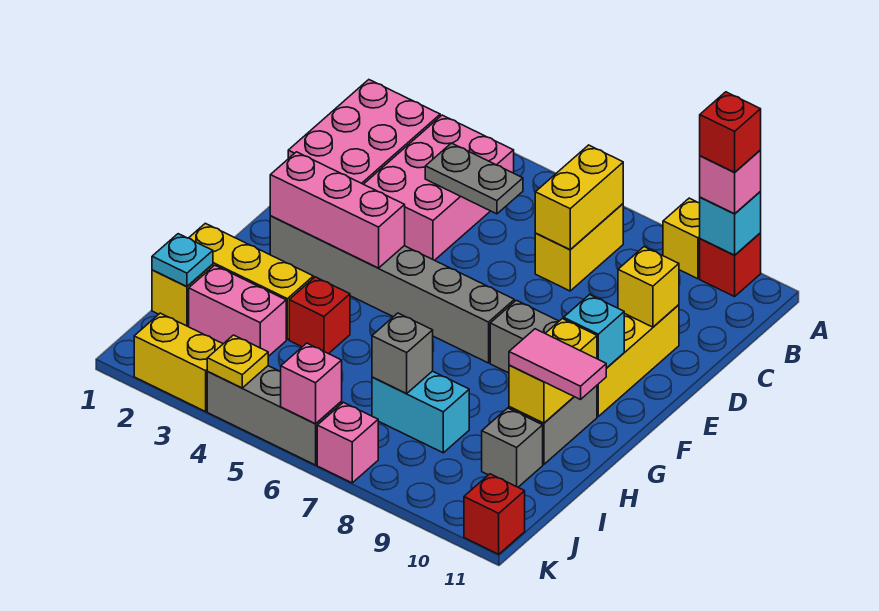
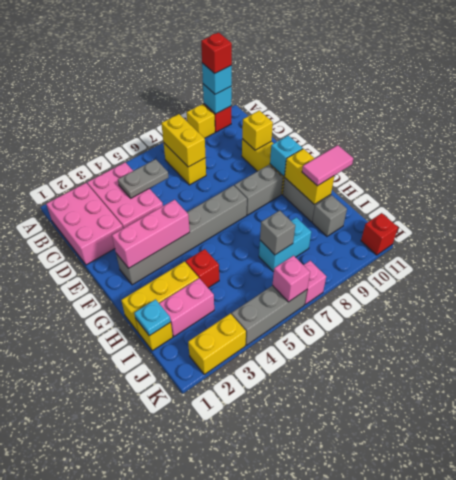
pink brick A10 level 3 -> cyan brick A10 level 3
yellow plate K4 level 2 -> none

